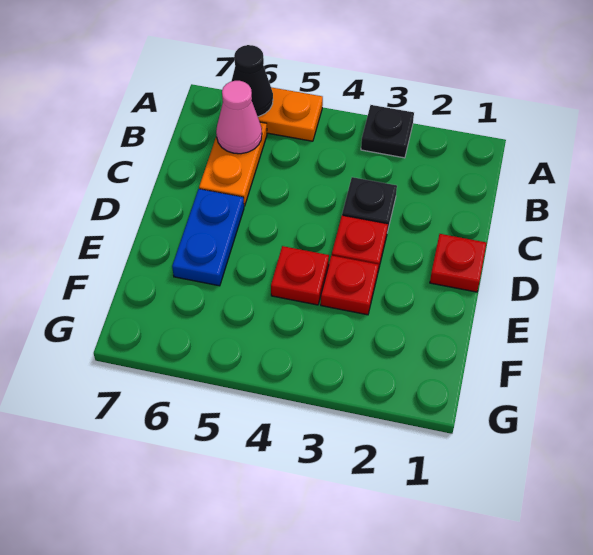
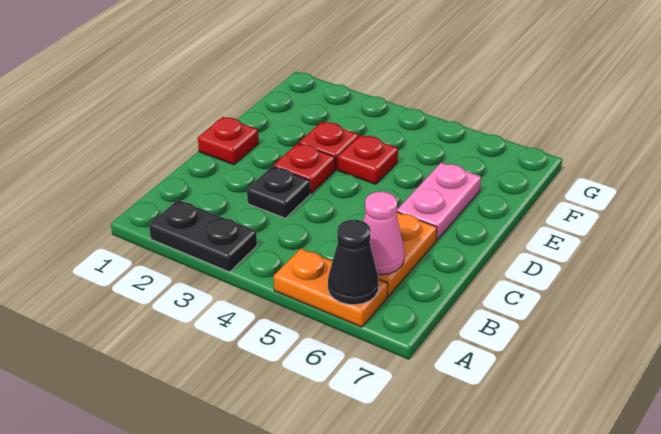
black plate A3 level 1 -> black plate A2:A3 level 1
blue plate D6:E6 level 1 -> pink plate D6:E6 level 1

